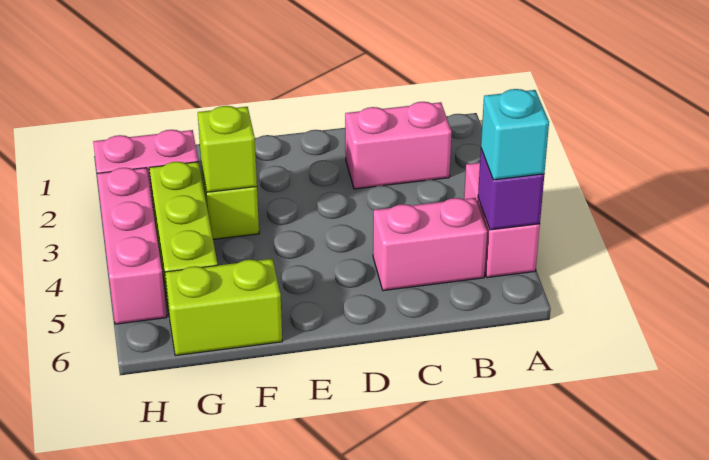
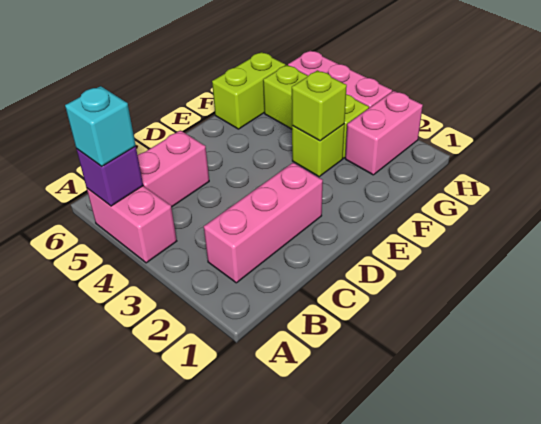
pink brick B2:C2 level 1 -> pink brick B2:D2 level 1

